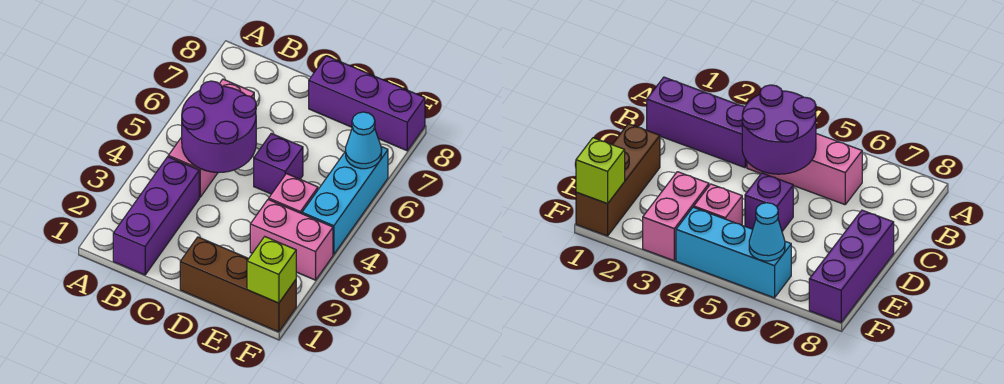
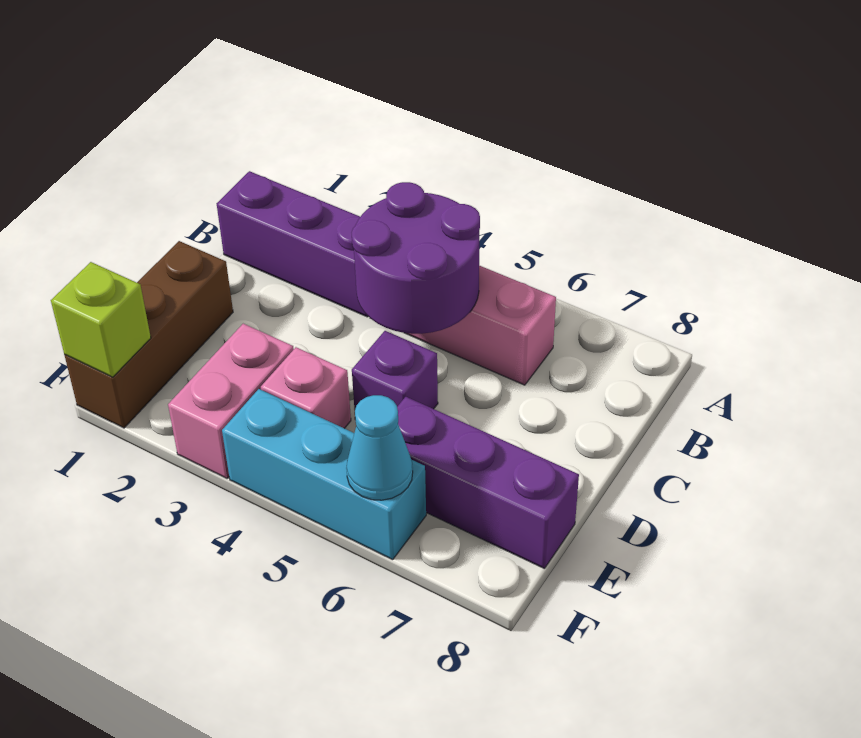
purple brick D8:F8 level 1 -> purple brick E6:E8 level 1

